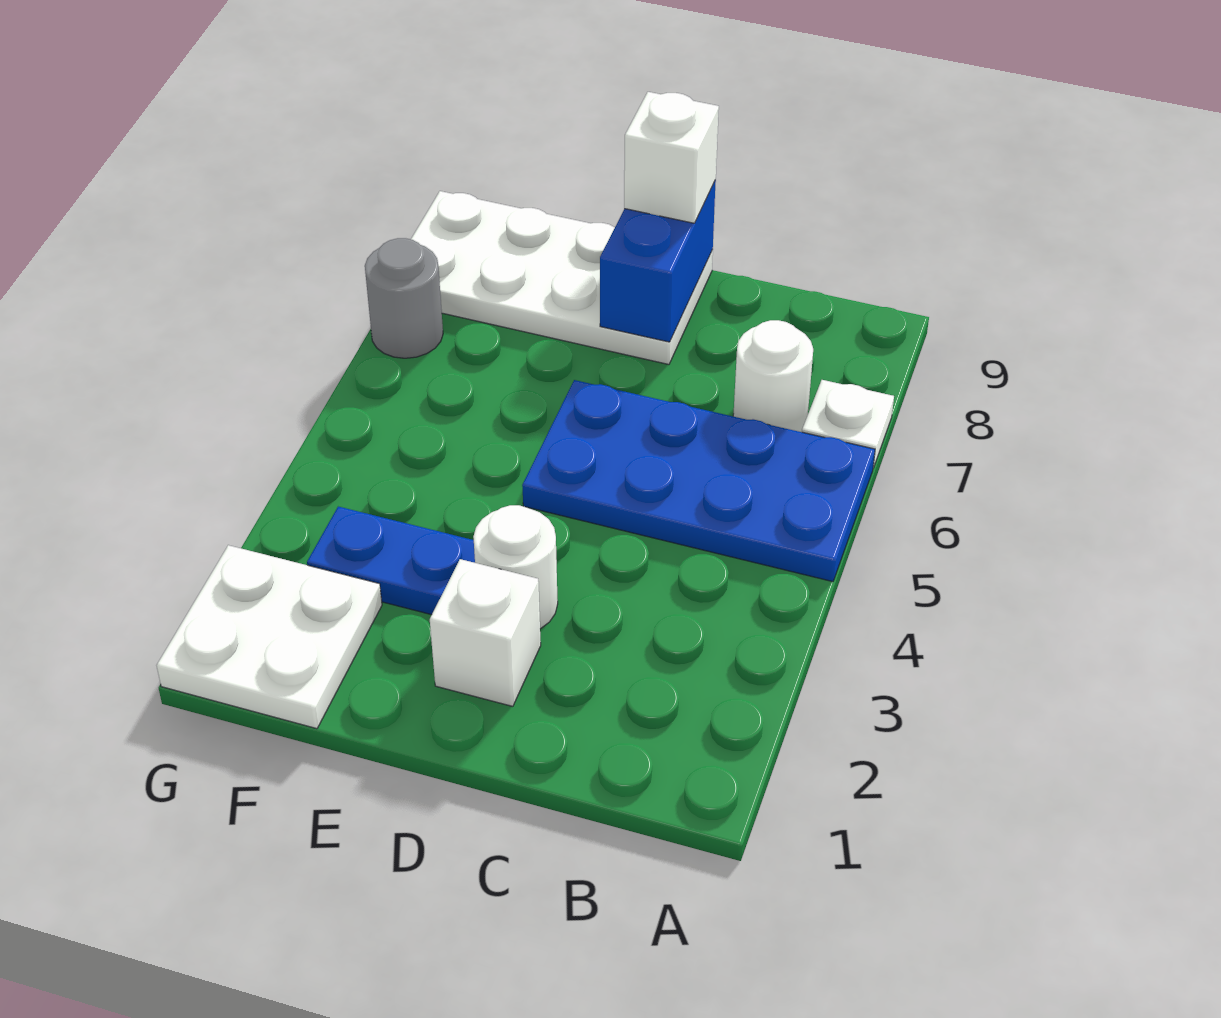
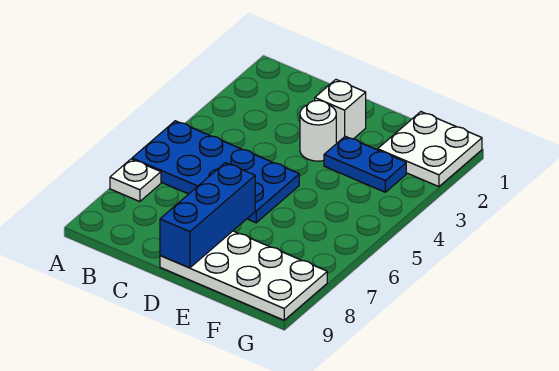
white round brick B7 level 1 -> none
blue brick D8:D9 level 2 -> blue brick D7:D9 level 2
white brick D9 level 3 -> none
grey round brick G7 level 1 -> none

